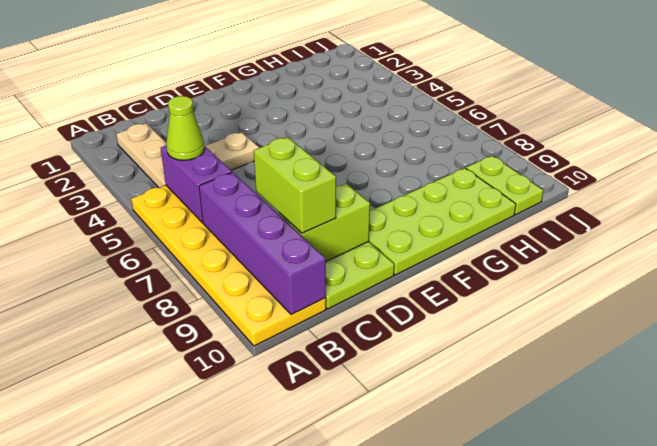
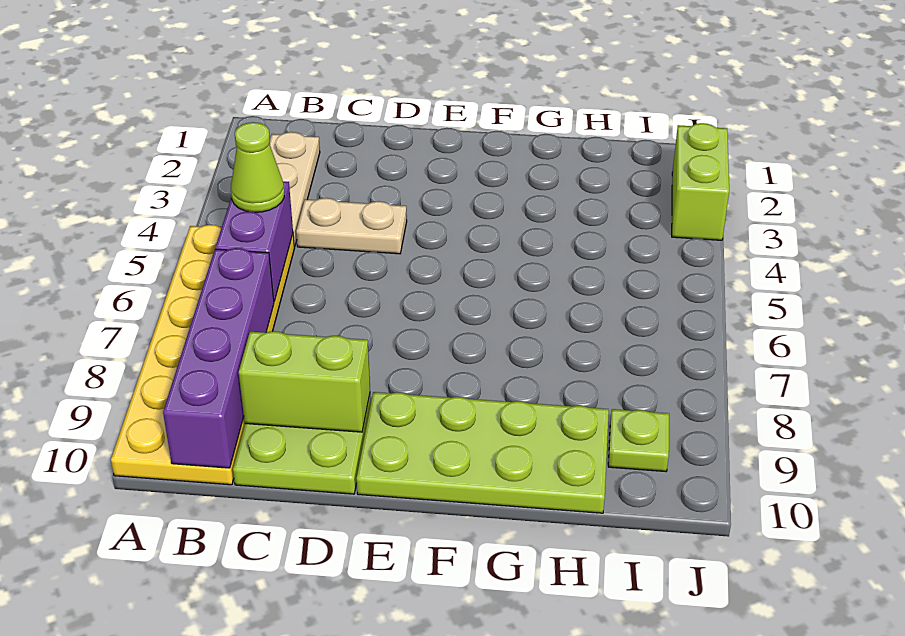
lime brick C8:C9 level 3 -> lime brick J2:J3 level 1
lime plate I9:I10 level 1 -> lime plate I9 level 1

